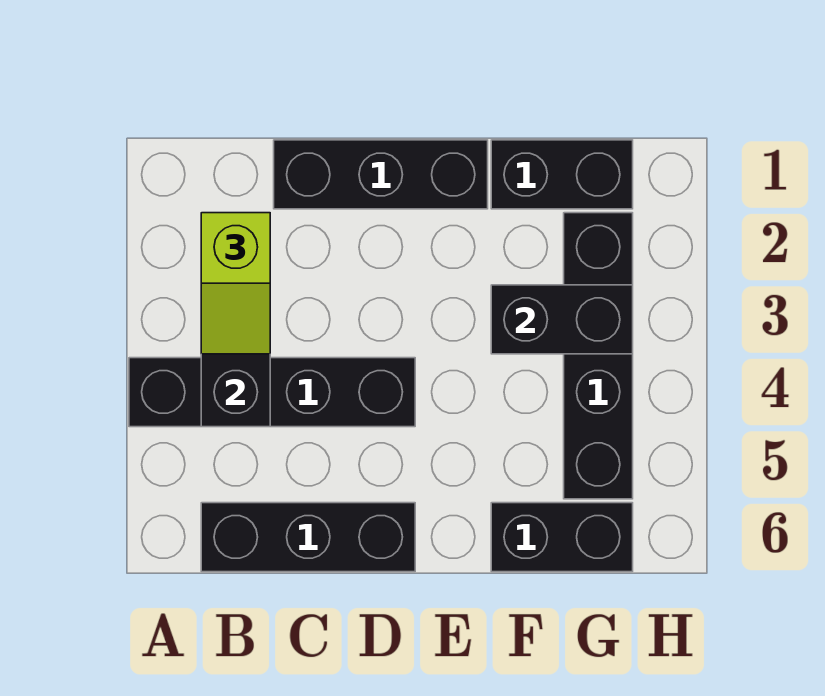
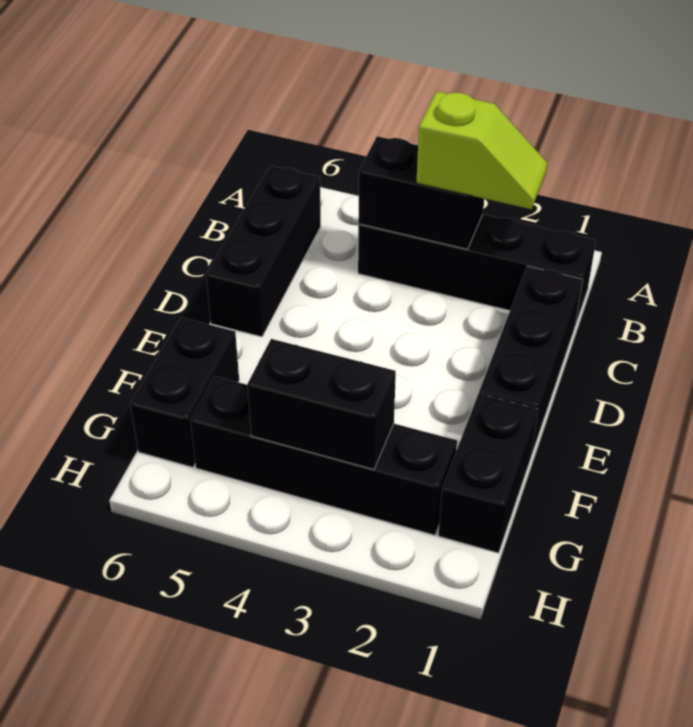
black brick A4:D4 level 1 -> black brick B1:B4 level 1
lime slope B2:B3 level 3 top 2 -> lime slope B2:B3 level 3 top 3
black brick F3:G3 level 2 -> black brick G3:G4 level 2

